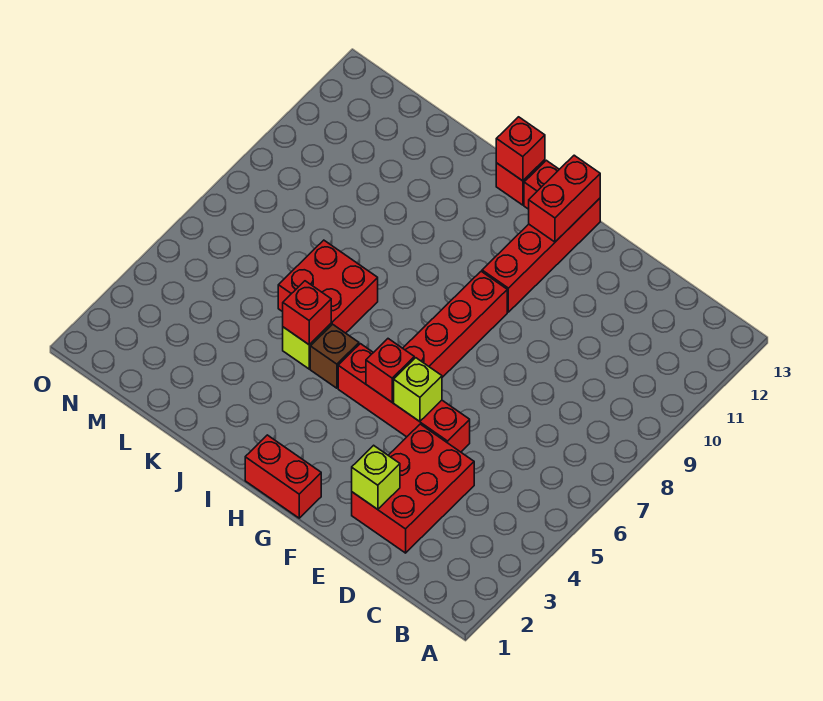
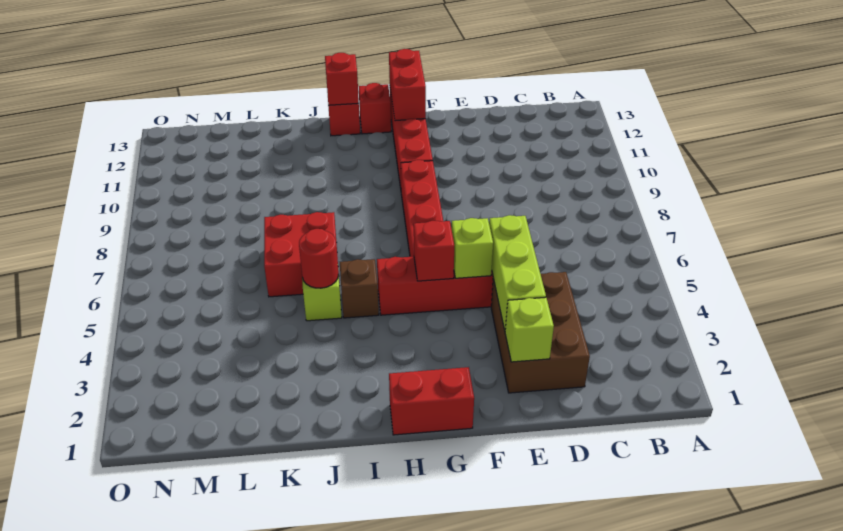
red brick D2:E4 level 1 -> brown brick D2:E4 level 1
none -> lime brick E3:E5 level 2
red brick J5 level 2 -> red round brick J5 level 2

